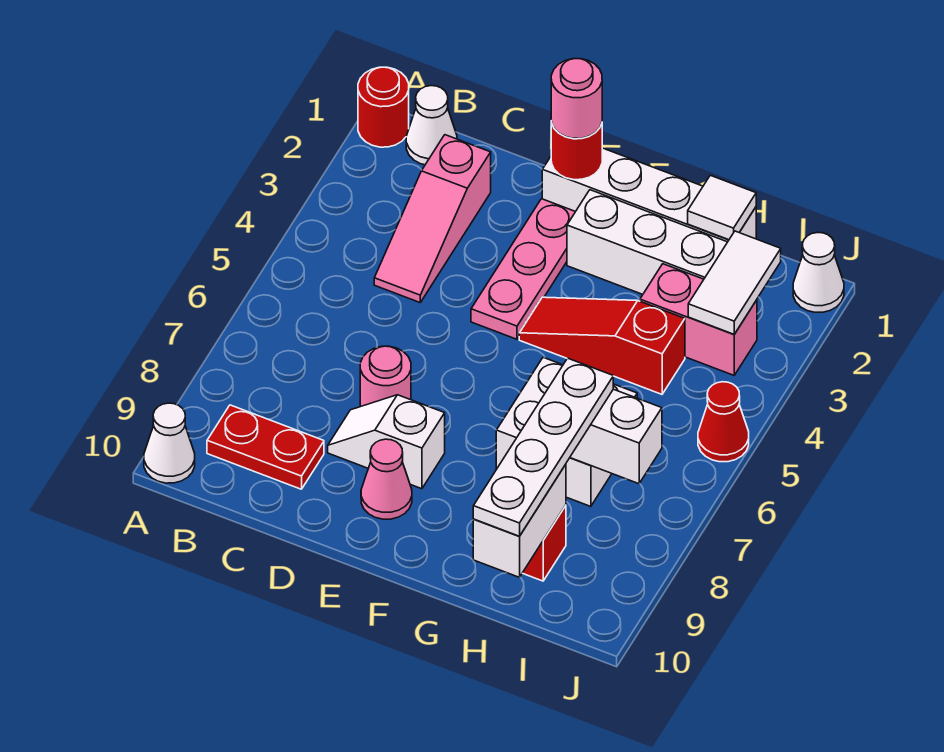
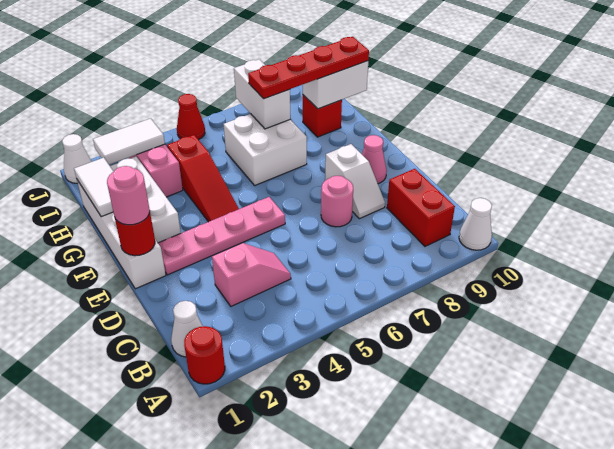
red plate B9:C9 level 1 -> red brick B9:C9 level 1
pink slope C2:C4 level 1 top 2 -> pink slope C3:C4 level 1 top 3
pink plate E2:E4 level 1 -> pink plate E2:E5 level 1
white tile H1 level 2 -> white tile G1:H1 level 2
white plate H7:H10 level 3 -> red plate H7:H10 level 3

